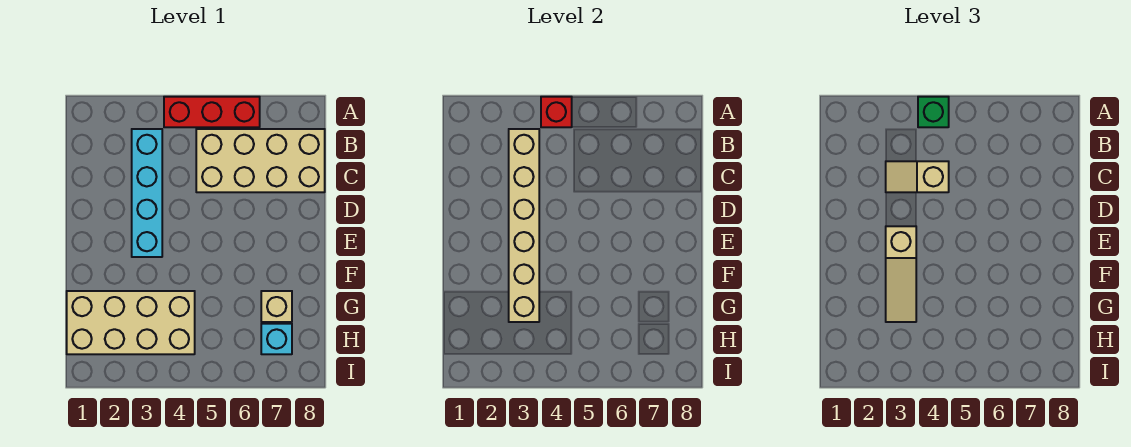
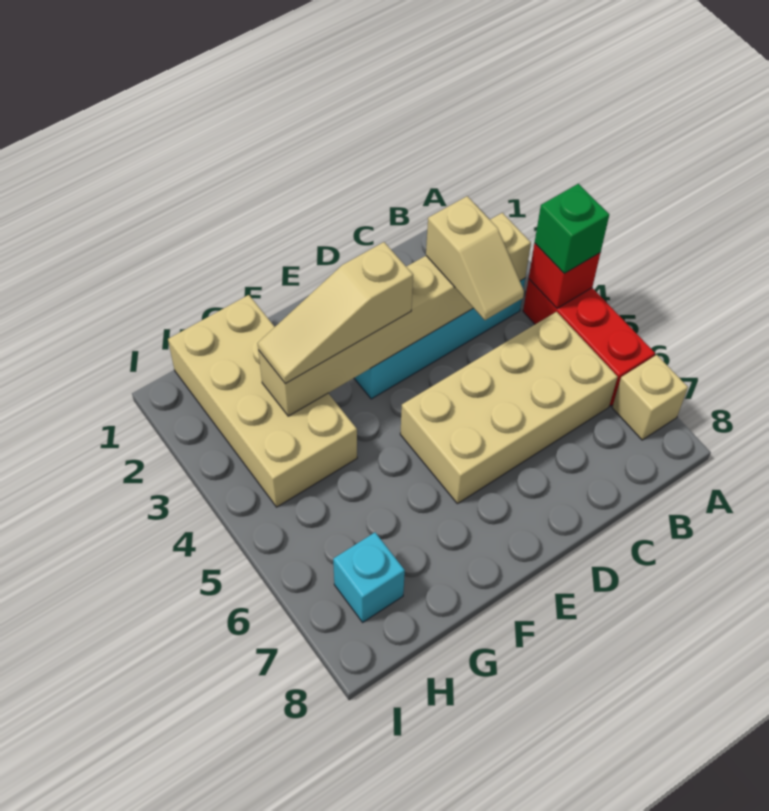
tan brick B5:C8 level 1 -> tan brick B5:E6 level 1
tan slope C3:C4 level 3 top 4 -> tan slope C3:C4 level 3 top 3
tan brick G7 level 1 -> tan brick A7 level 1

